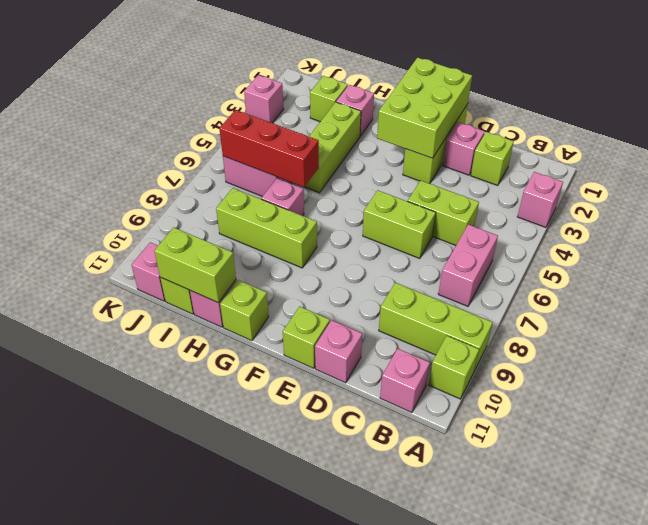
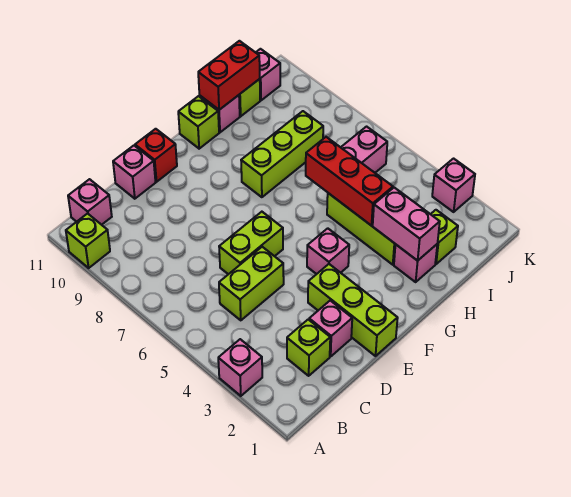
lime brick A9:C9 level 1 -> none
pink brick B6:B7 level 1 -> pink brick H2:H3 level 2
lime brick E1:F3 level 2 -> none
lime brick E11 level 1 -> red brick E11 level 1
red brick H6:J6 level 2 -> red brick H4:H6 level 2
pink brick H7 level 1 -> pink brick F4 level 1
lime brick H11:I11 level 2 -> red brick H11:I11 level 2

